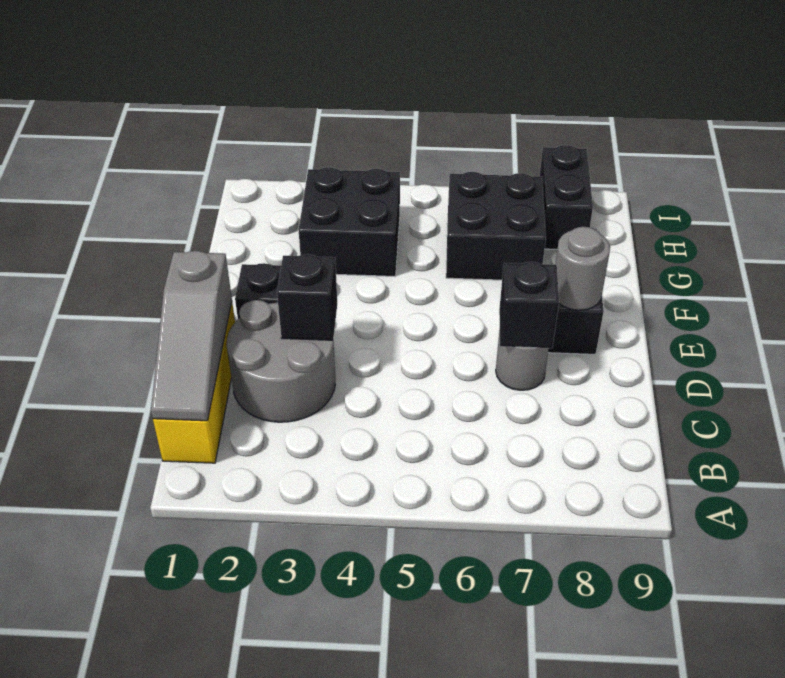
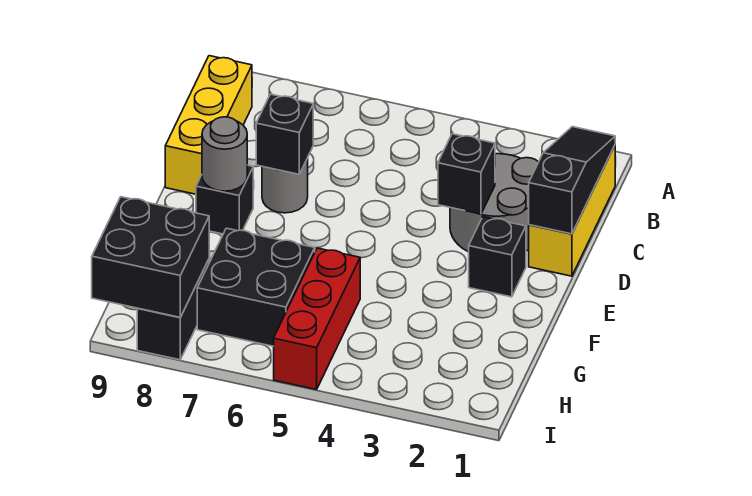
grey slope B1:D1 level 2 top D -> black slope B1:D1 level 2 top D
none -> yellow brick B9:D9 level 1
black brick G3:H4 level 1 -> black brick H8:I9 level 2
none -> red brick G5:I5 level 1

